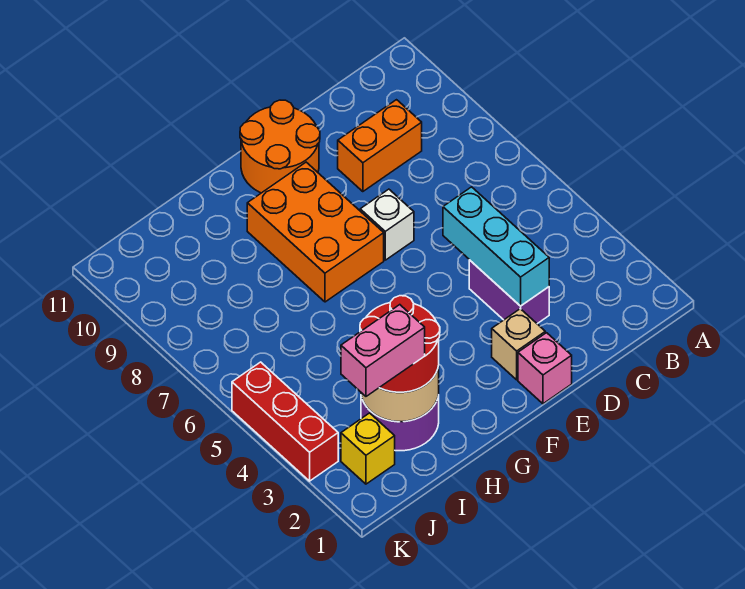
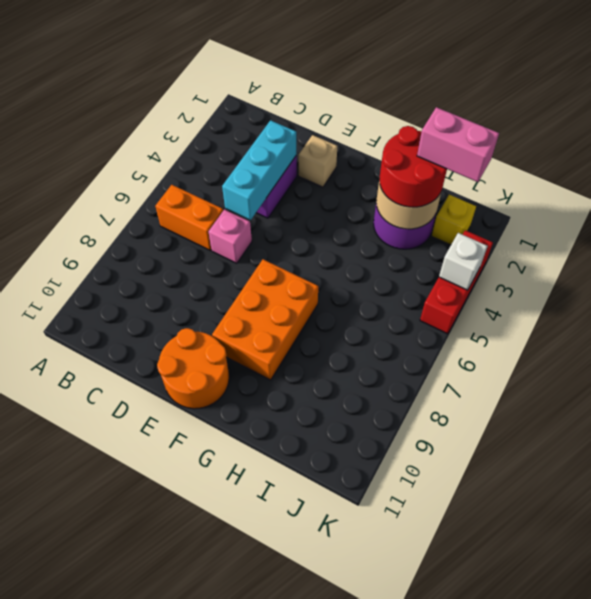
orange brick C9:D9 level 1 -> orange brick B6:C6 level 1
pink brick E1 level 1 -> pink brick D6 level 1
white brick E7 level 1 -> white brick K4 level 2

